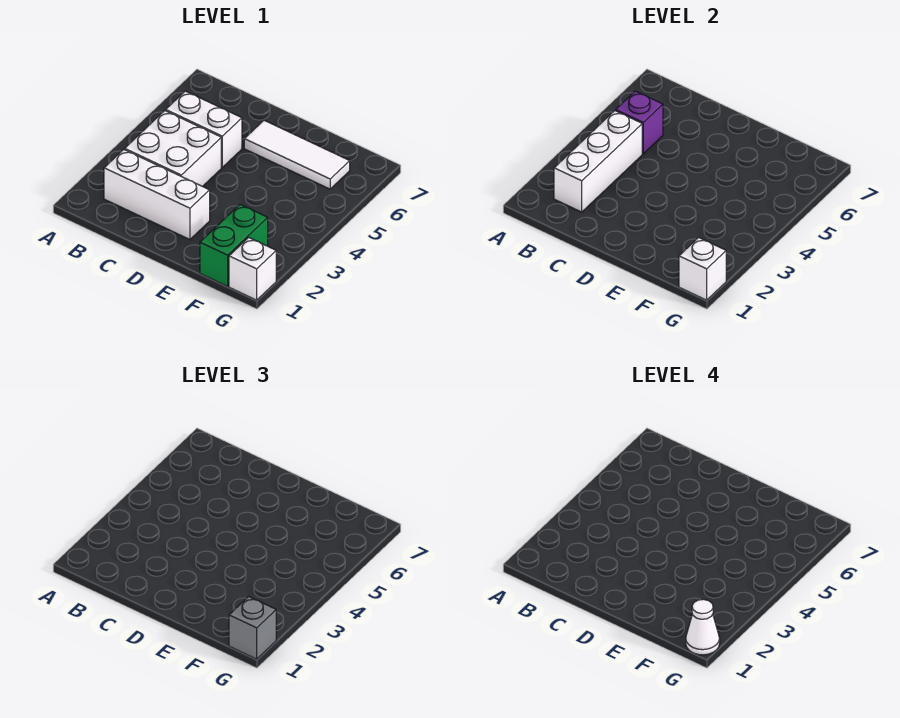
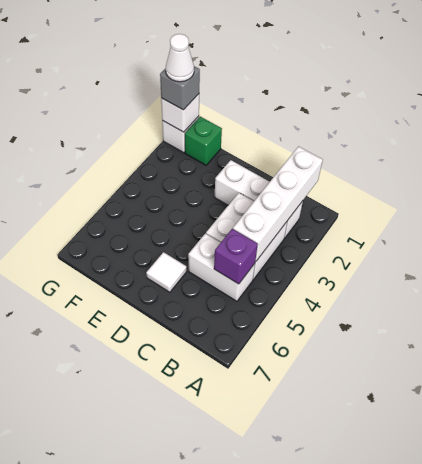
white brick B2:B4 level 2 -> white brick B1:B4 level 2
white tile D6:F6 level 1 -> white tile D6 level 1
green brick F1:F2 level 1 -> green brick F1 level 1

